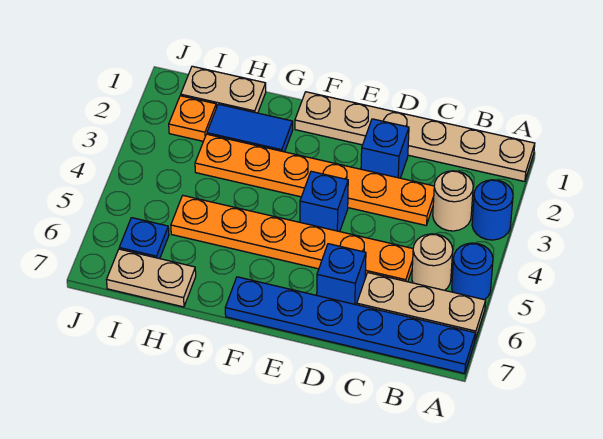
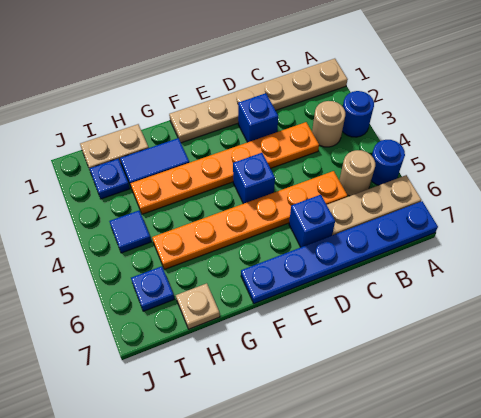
tan plate H7:I7 level 1 -> tan plate H7 level 1
orange plate I2 level 1 -> blue plate I2 level 1
none -> blue tile I4 level 1

